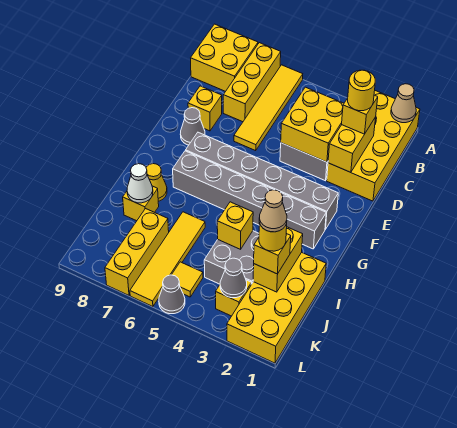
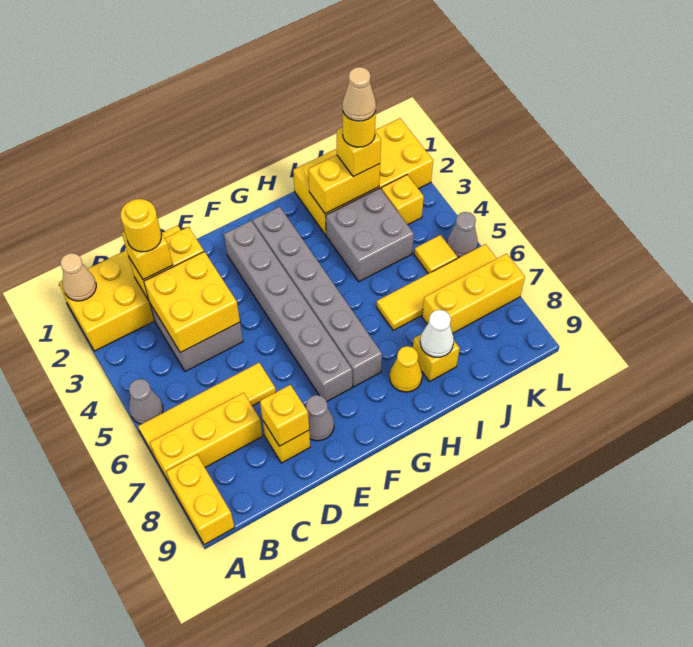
yellow brick A8:B9 level 1 -> yellow brick A8:A9 level 1
yellow brick I4 level 2 -> yellow brick D8 level 2
grey cone K3 level 2 -> grey cone A5 level 1

